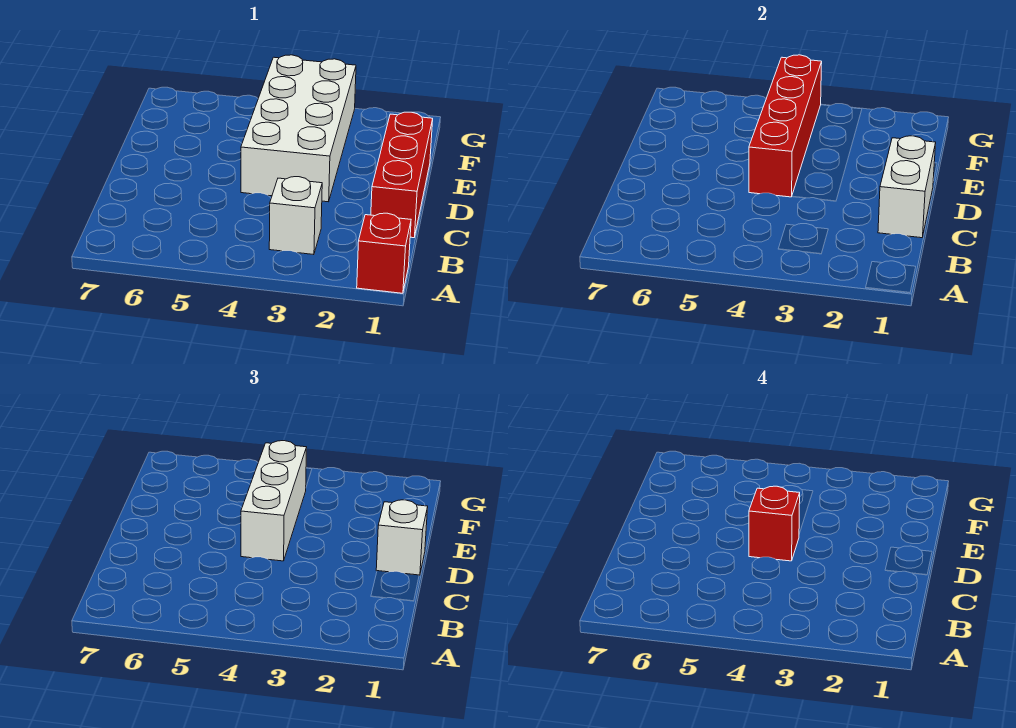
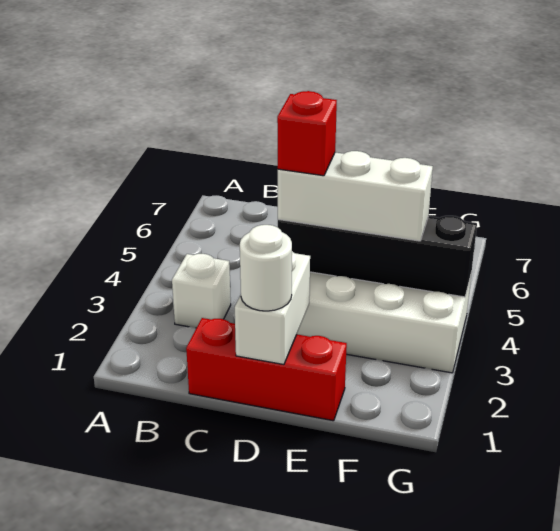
red brick A1 level 1 -> none
white brick C1:D1 level 2 -> white brick D1:D2 level 2
white brick D1 level 3 -> white round brick D1 level 3
red brick D4:G4 level 2 -> black brick D4:G4 level 2

